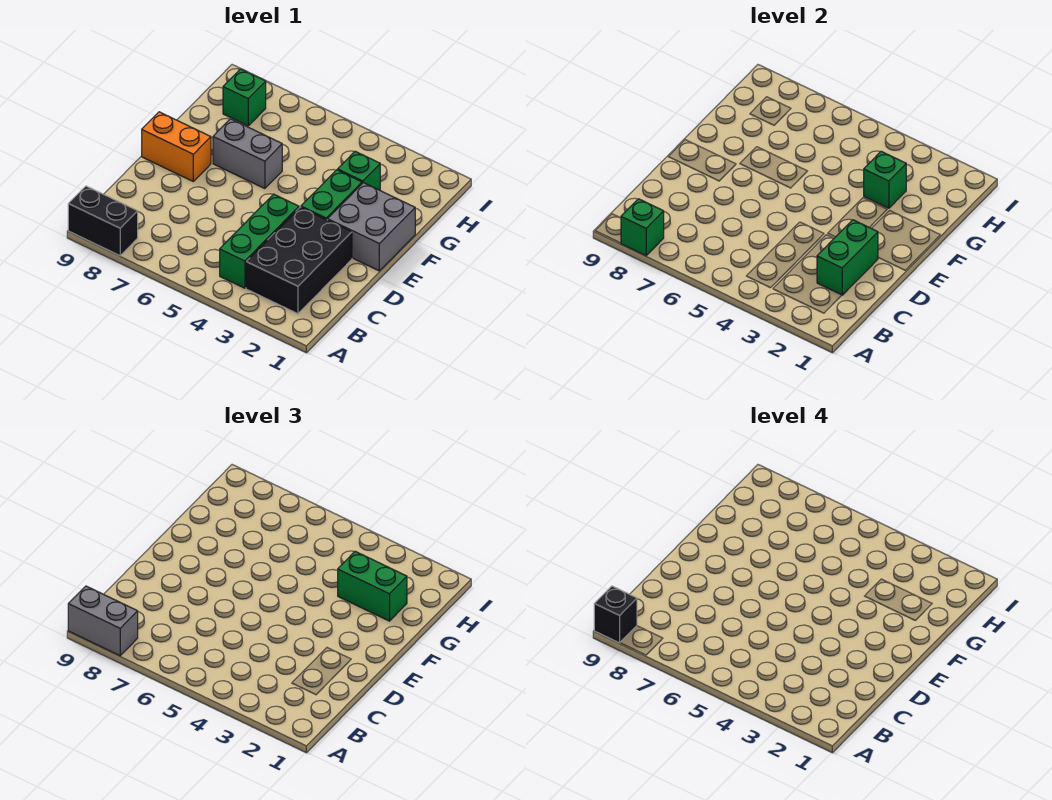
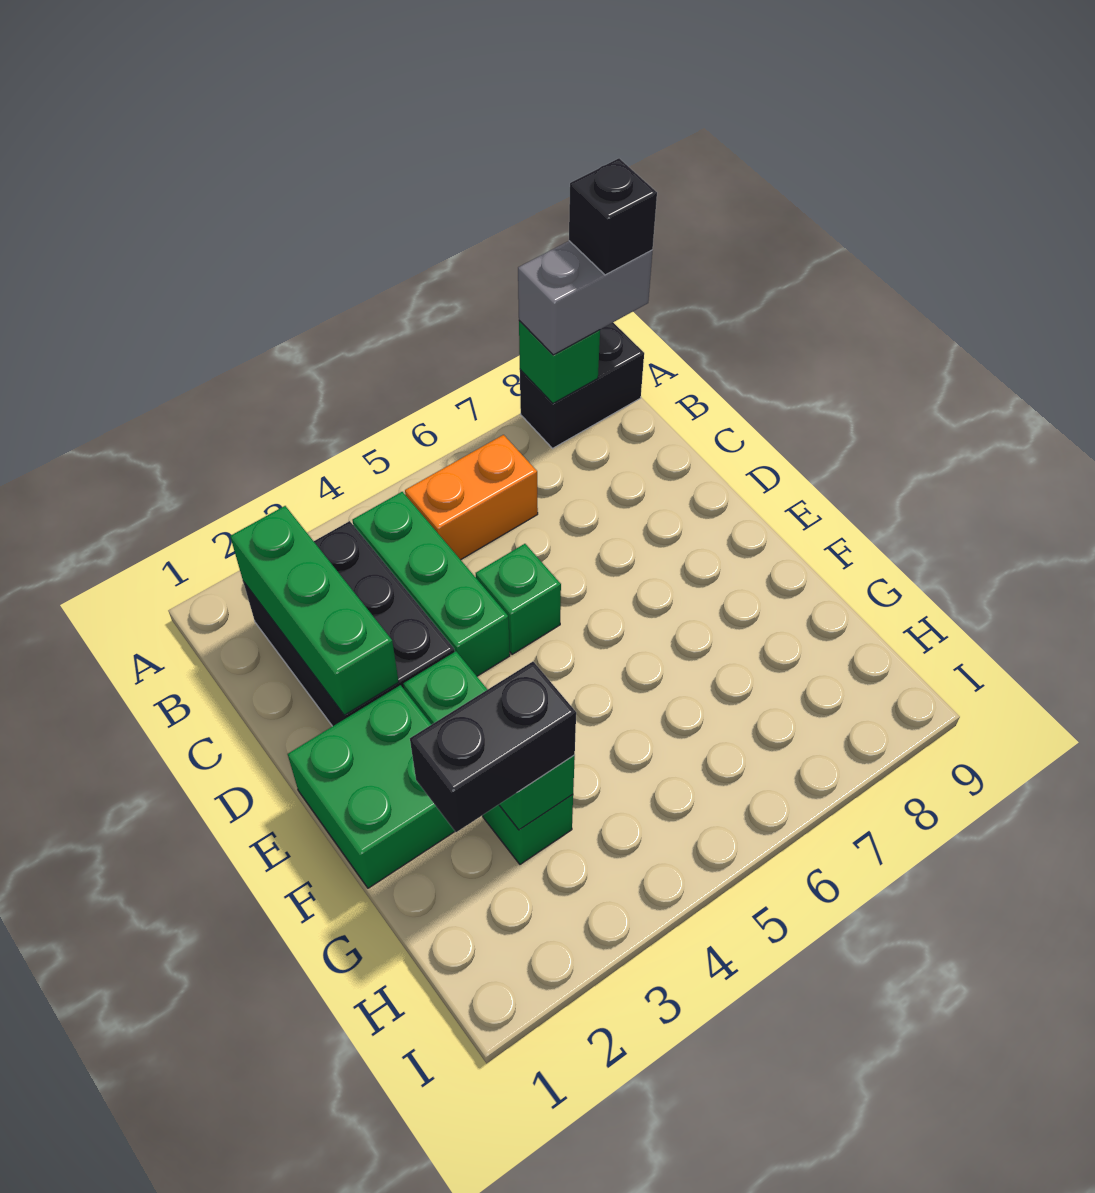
green brick C2:D2 level 2 -> green brick B2:D2 level 2
grey brick E1:F2 level 1 -> green brick E1:F2 level 1
orange brick E8:E9 level 1 -> orange brick B5:B6 level 1
grey brick F6:F7 level 1 -> none
green brick G2:G3 level 3 -> black brick G2:G3 level 3
green brick H8 level 1 -> green brick D5 level 1

